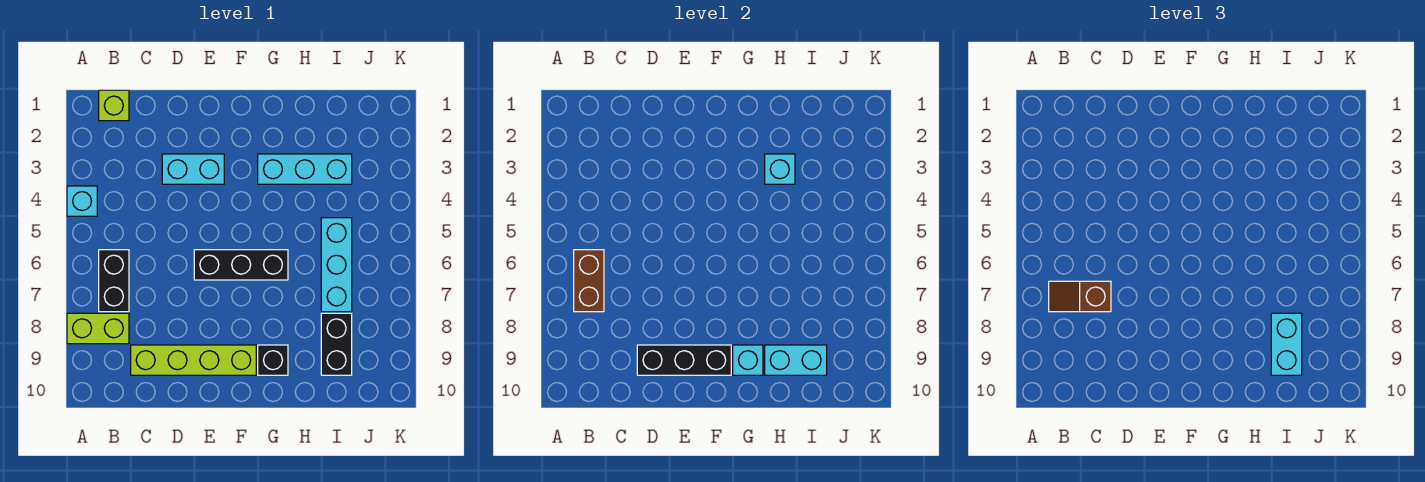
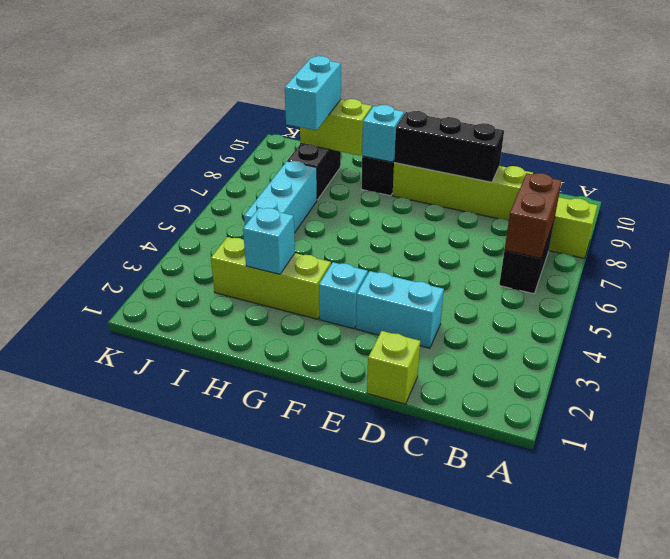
cyan brick A4 level 1 -> cyan brick F3 level 1
lime brick B1 level 1 -> lime brick D1 level 1
brown slope B7:C7 level 3 top C -> none
black brick E6:G6 level 1 -> none
cyan brick G3:I3 level 1 -> lime brick G3:I3 level 1
cyan brick H9:I9 level 2 -> lime brick H9:I9 level 2

